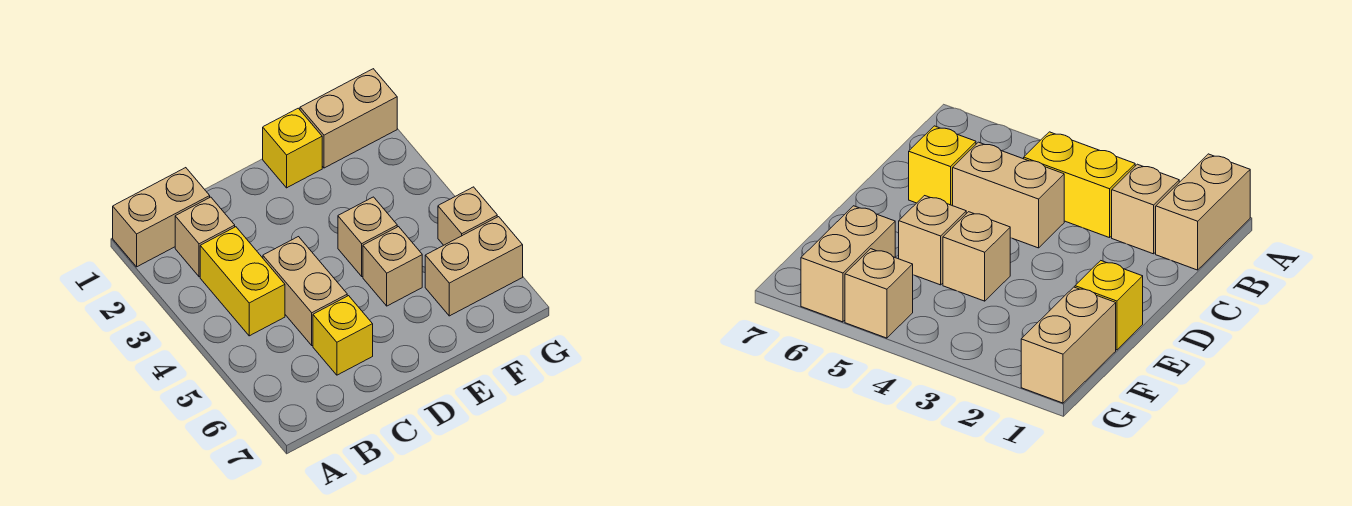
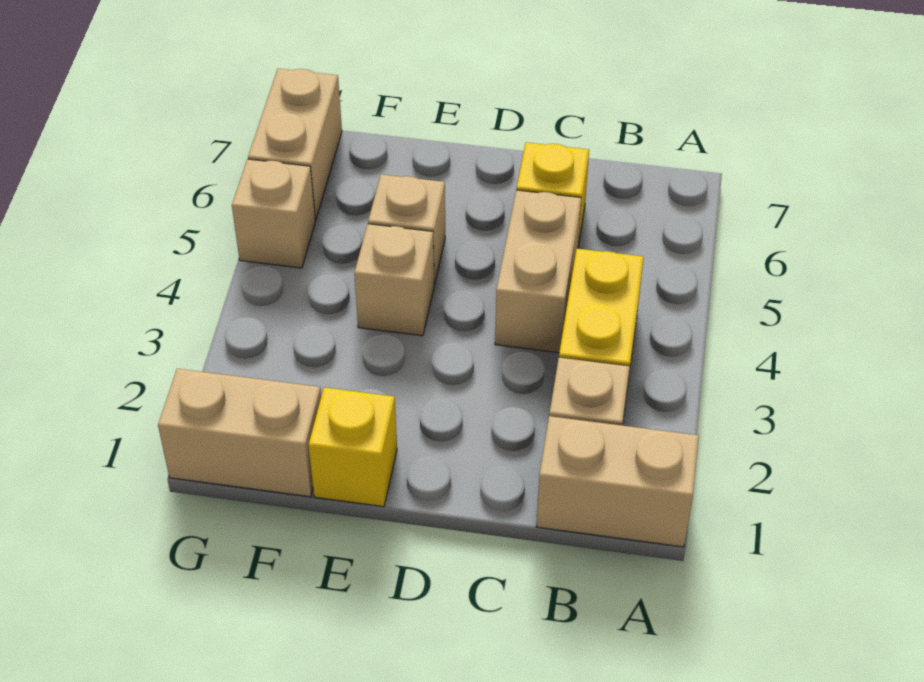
tan brick F6:G6 level 1 -> tan brick G6:G7 level 1

